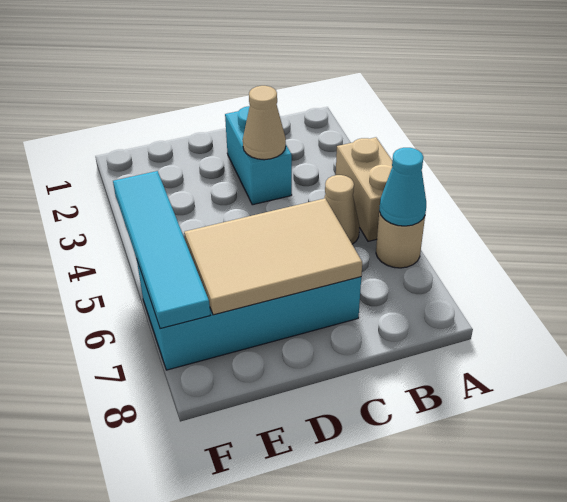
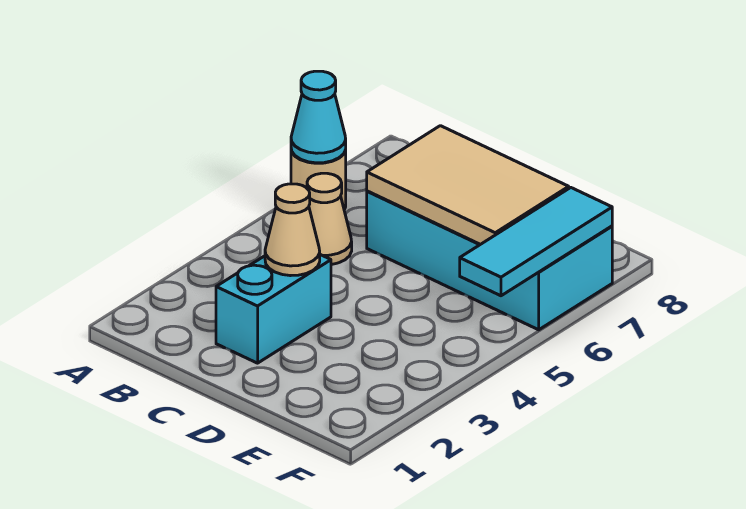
tan brick A4:A5 level 1 -> none
cyan tile F4:F7 level 2 -> cyan tile F5:F7 level 2

